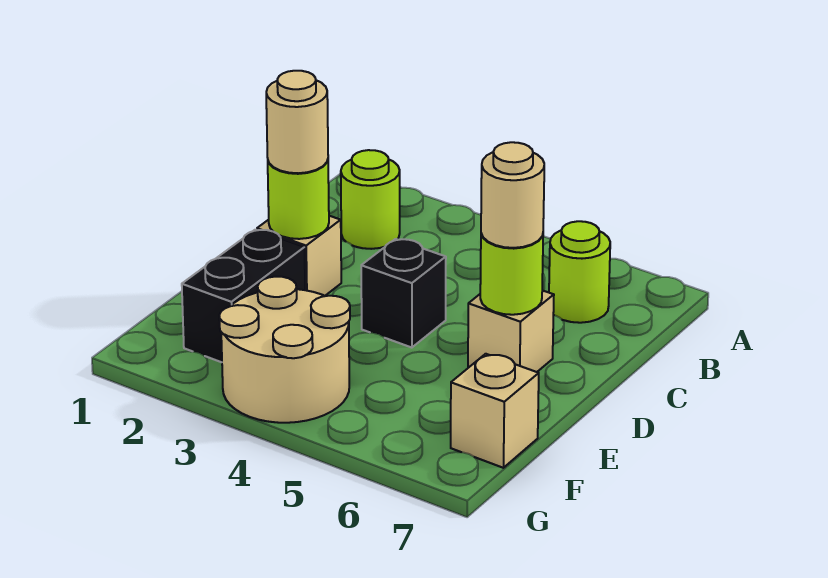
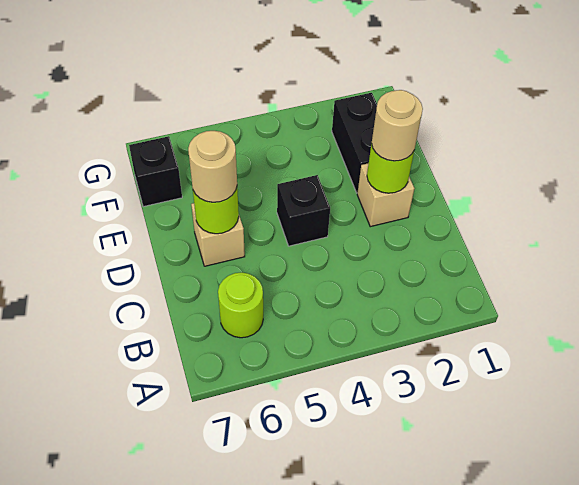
lime round brick B2 level 1 -> none
tan round brick F3:G4 level 1 -> none
tan brick F7 level 1 -> black brick F7 level 1

